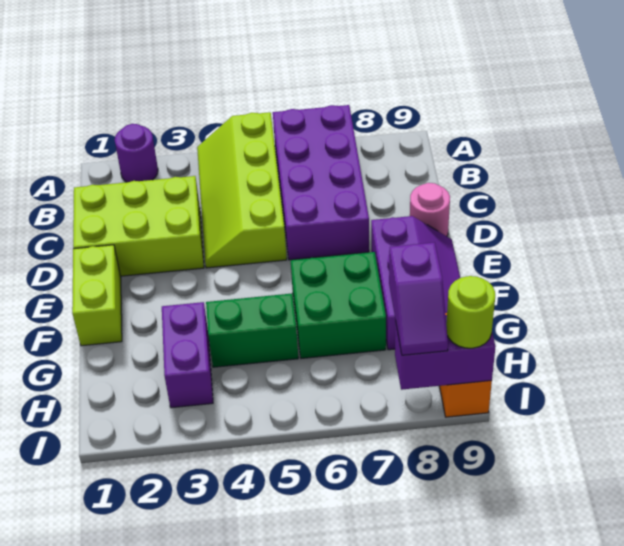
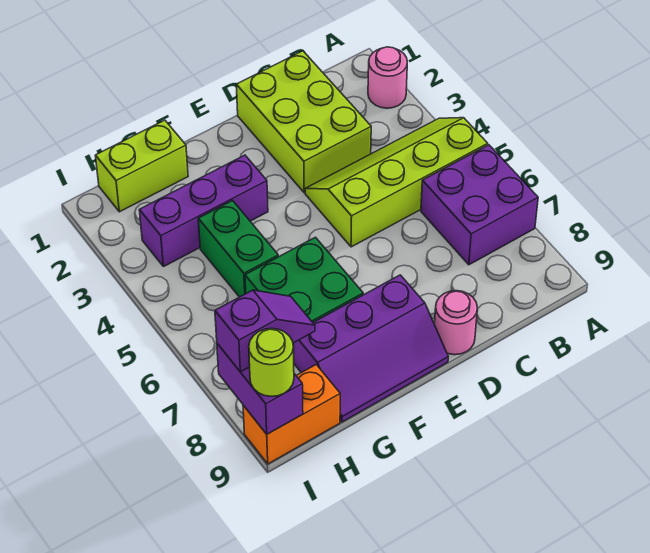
purple round brick A2 level 1 -> pink round brick A2 level 1
purple brick A6:D7 level 1 -> purple brick A6:B7 level 1
lime brick E1:F1 level 1 -> lime brick G1:H1 level 1
purple brick G3:H3 level 1 -> purple brick F3:H3 level 1
purple slope H8:I8 level 3 top H -> purple slope H8:I8 level 3 top I

